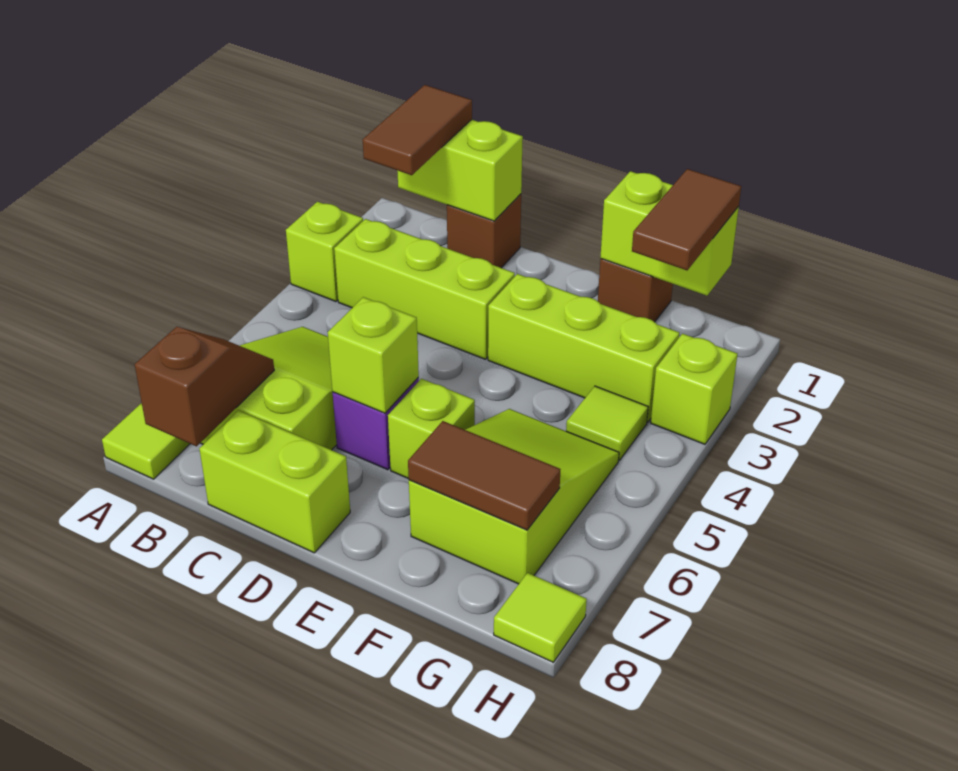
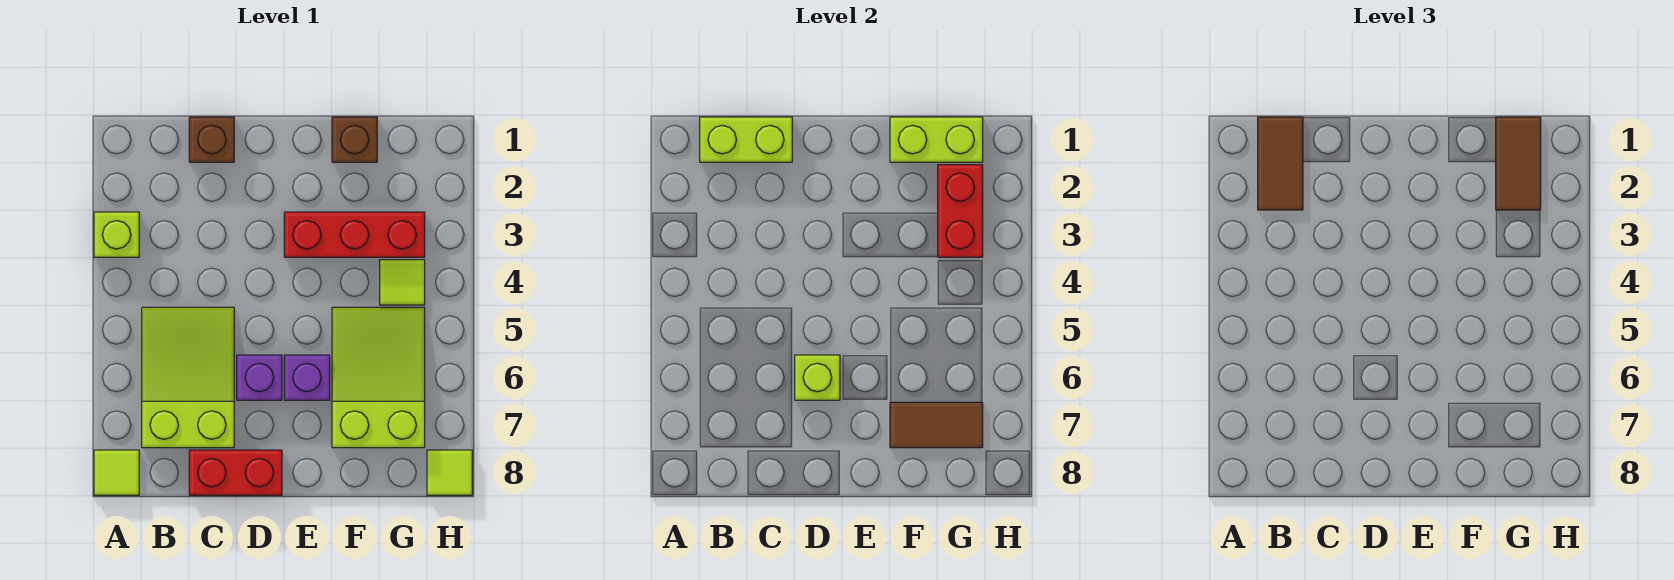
lime brick B3:D3 level 1 -> none
brown slope B7:B8 level 2 top 8 -> none
lime brick C8:D8 level 1 -> red brick C8:D8 level 1
lime brick E3:G3 level 1 -> red brick E3:G3 level 1
lime brick E6 level 1 -> purple brick E6 level 1
none -> red brick G2:G3 level 2
lime brick H3 level 1 -> none

